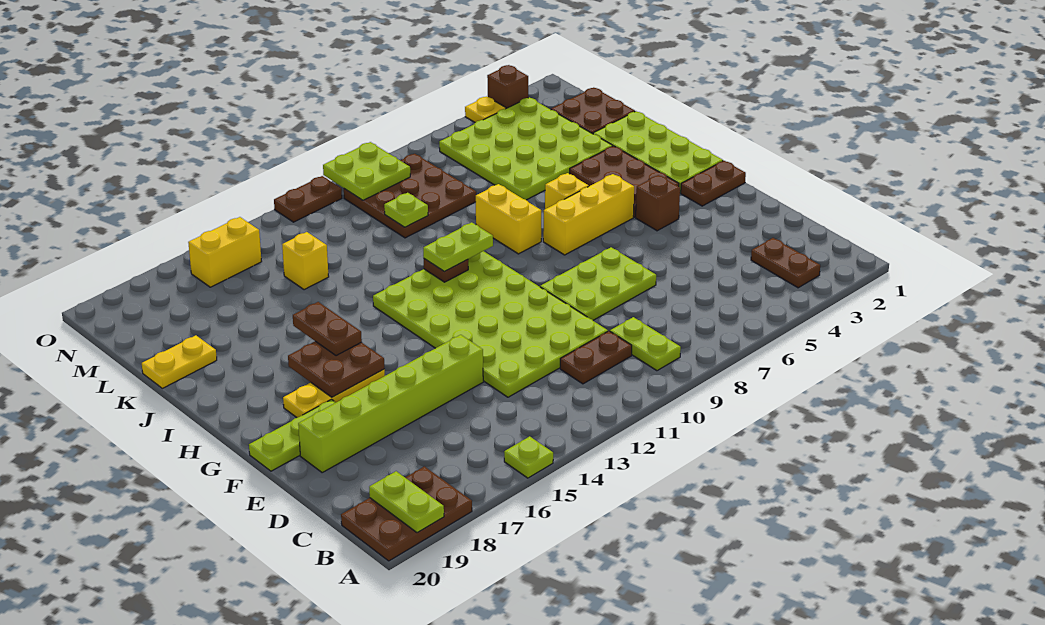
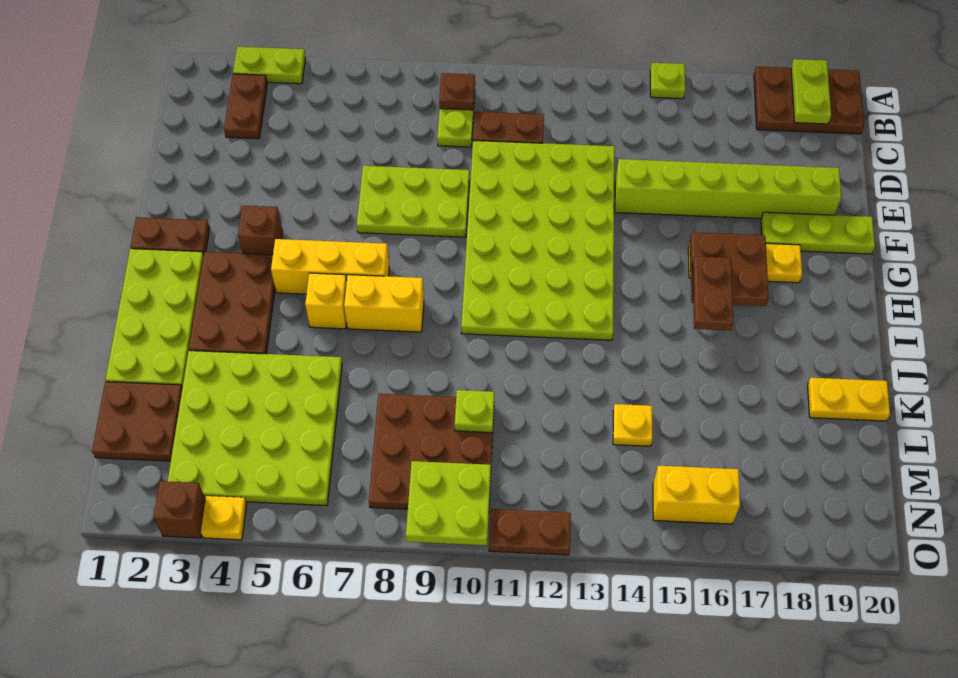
yellow brick I8:J8 level 1 -> yellow brick I7:I8 level 1
lime plate I10:I11 level 3 -> lime plate A3:A4 level 1
brown plate I11 level 2 -> brown plate B9 level 2
yellow brick L14 level 1 -> yellow plate L14 level 1

